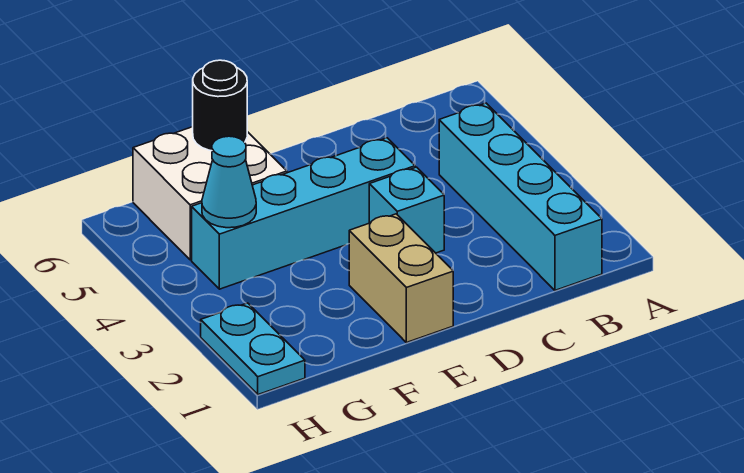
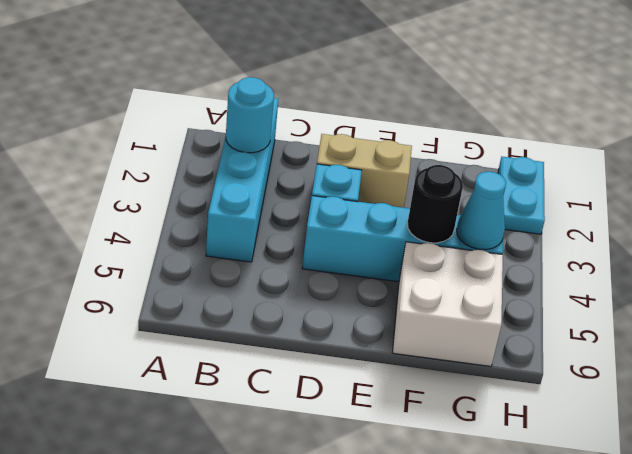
none -> cyan round brick B2 level 2
tan brick E1:E2 level 1 -> tan brick D2:E2 level 1
black round brick F6 level 2 -> black round brick F4 level 2

